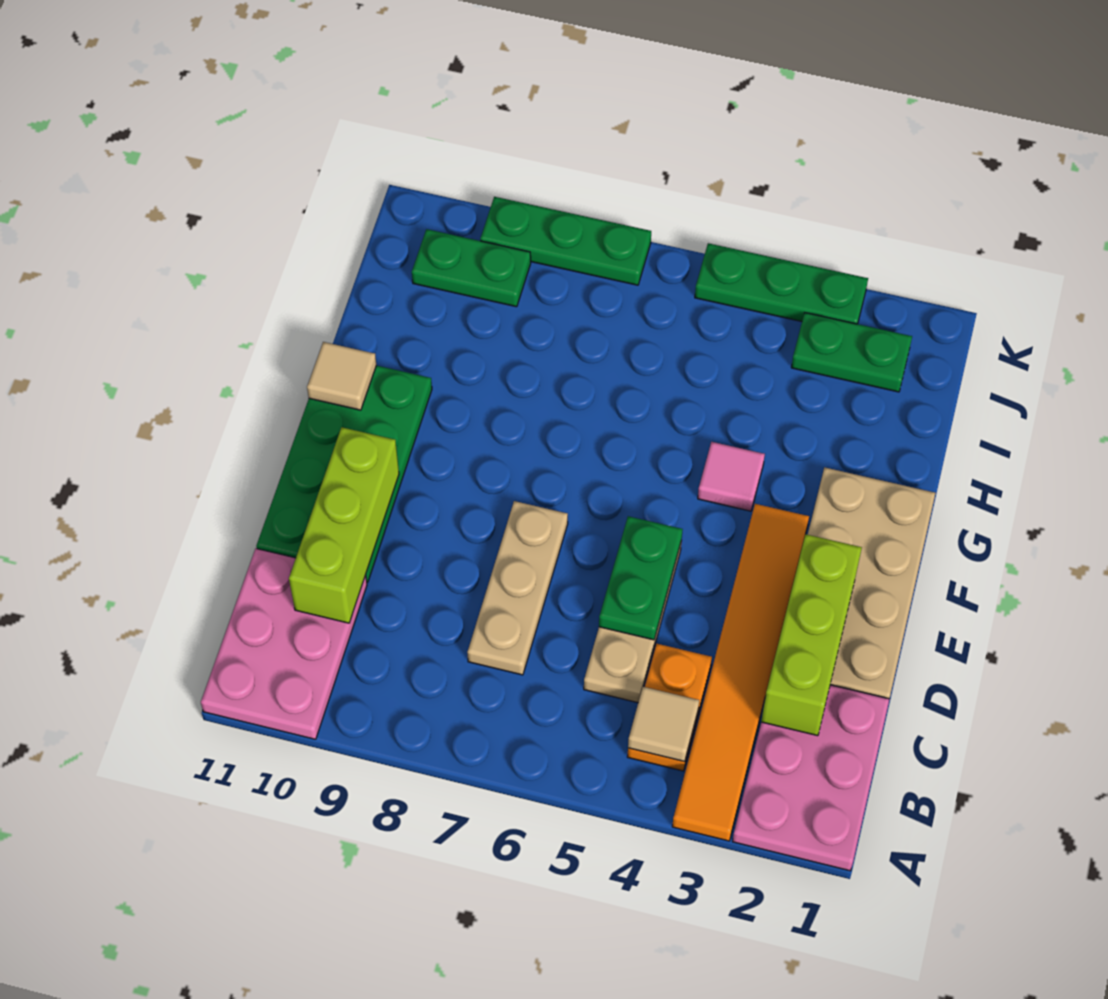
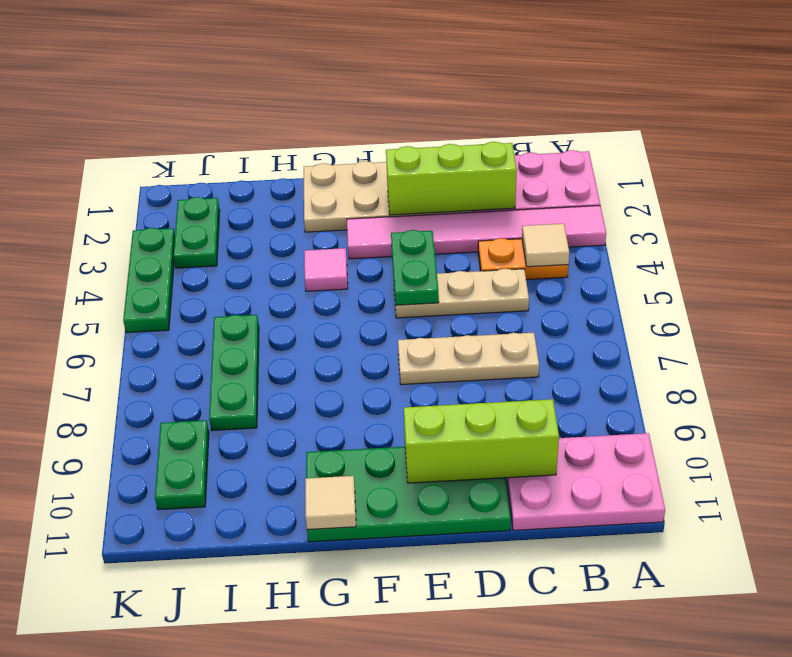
orange tile A3:F3 level 1 -> pink tile A3:F3 level 1
green plate D5:E5 level 2 -> green plate E4:E5 level 2
green plate K7:K9 level 1 -> green plate I6:I8 level 1

